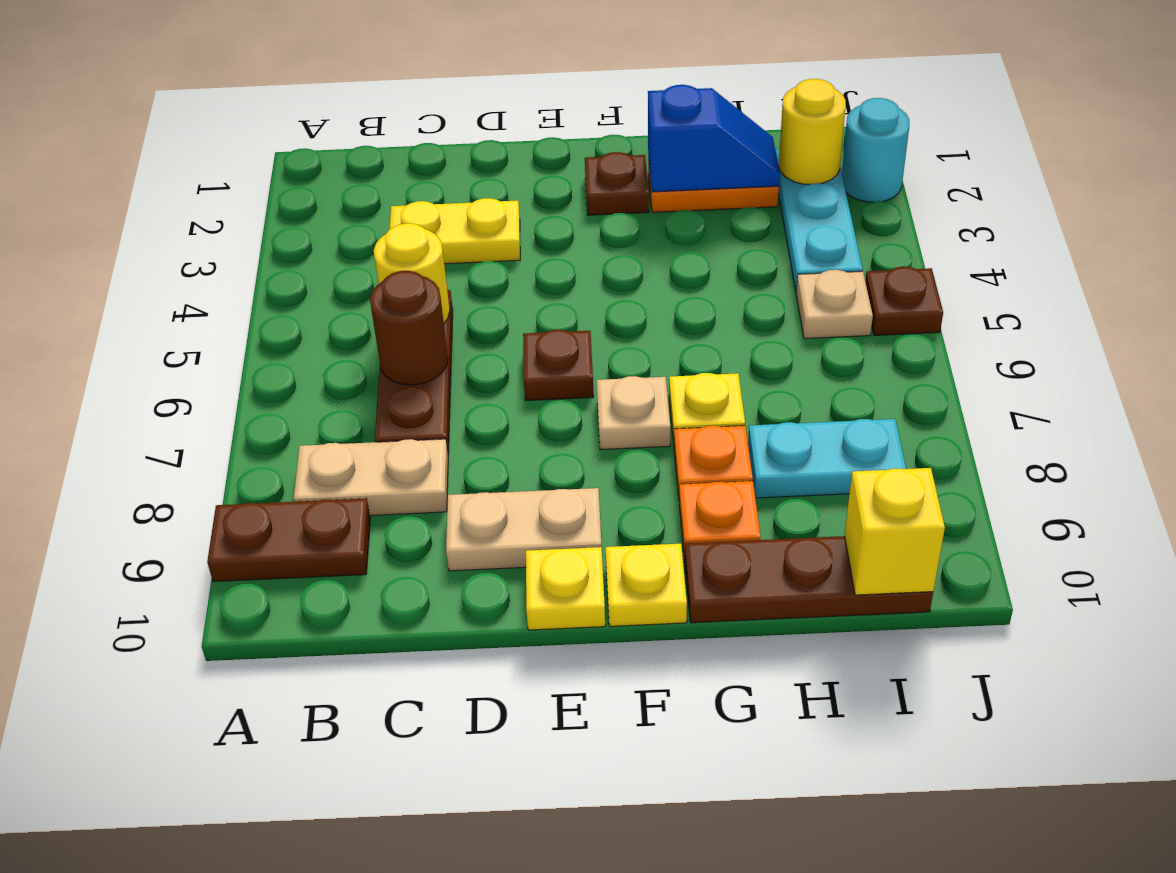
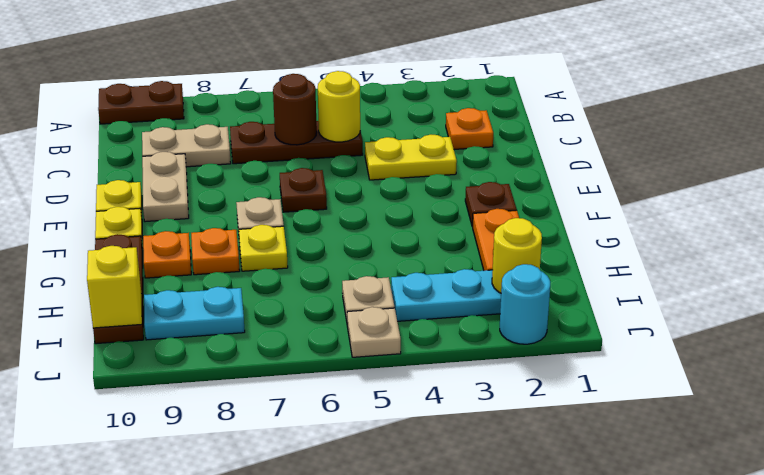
brown plate A9:B9 level 1 -> brown plate A9:A10 level 1
tan plate B8:C8 level 1 -> tan plate C8:C9 level 1
none -> orange plate C2 level 1
yellow plate C3:D3 level 1 -> yellow plate D3:D4 level 1
blue slope G2:H2 level 2 top G -> none
cyan plate H8:I8 level 1 -> cyan plate I8:I9 level 1
brown plate J5 level 1 -> tan plate J5 level 1

